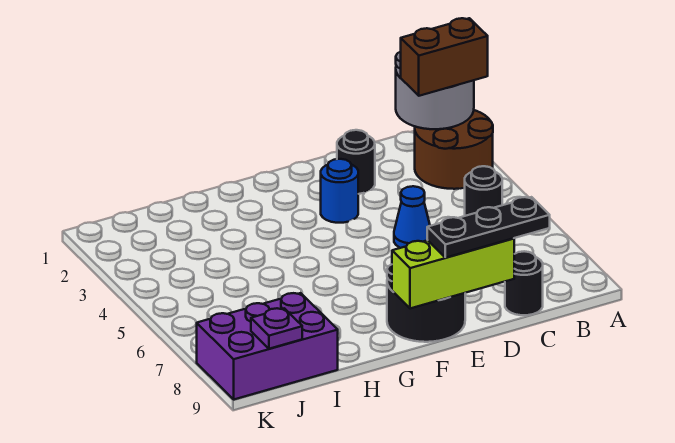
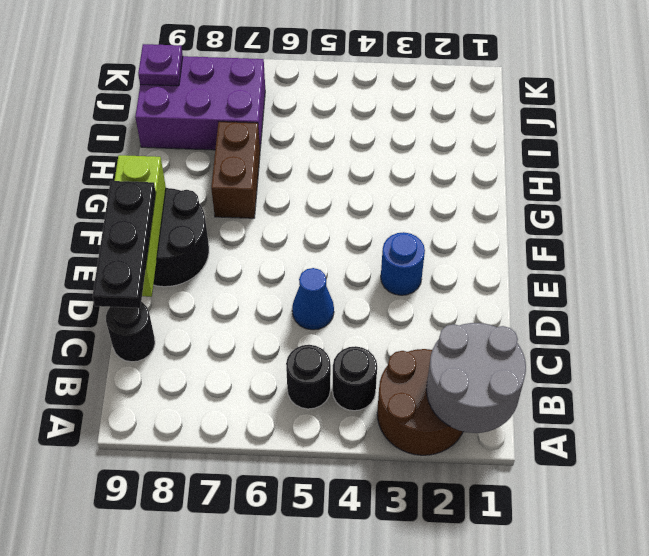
brown brick A2:B2 level 3 -> brown brick G7:H7 level 1
black round brick D2 level 1 -> black round brick B4 level 1
purple brick I8:K9 level 1 -> purple brick I7:J9 level 1

